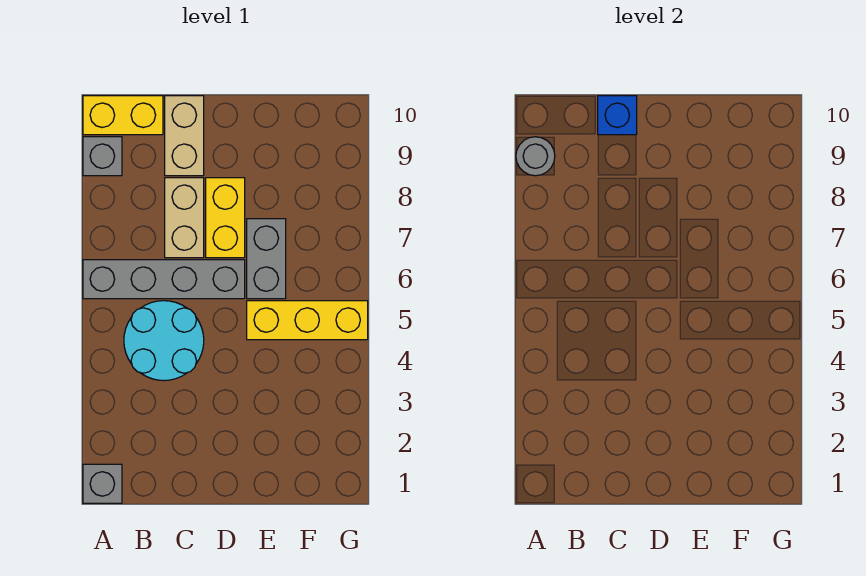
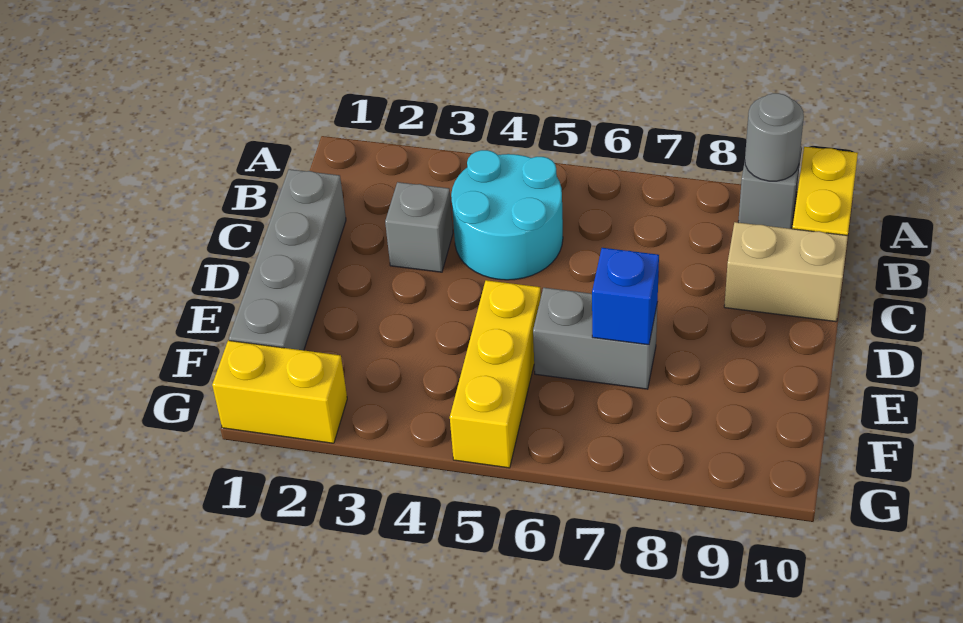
grey brick A1 level 1 -> grey brick C3 level 1
grey brick A6:D6 level 1 -> grey brick C1:F1 level 1
tan brick C7:C8 level 1 -> none
blue brick C10 level 2 -> blue brick E7 level 2
yellow brick D7:D8 level 1 -> yellow brick G1:G2 level 1

